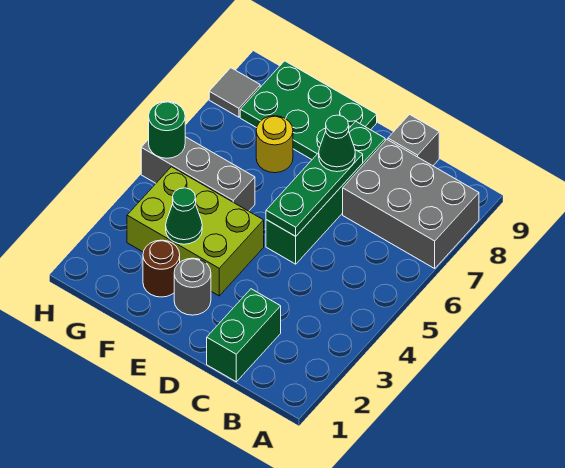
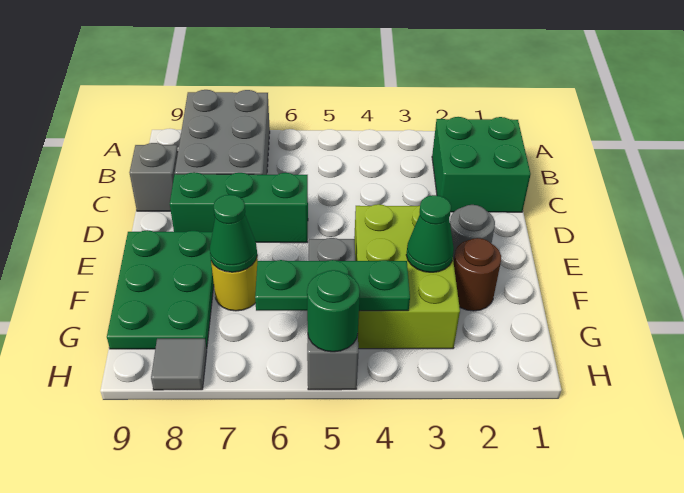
green brick C1:C2 level 1 -> green brick B1:C2 level 1
green brick D5:D8 level 1 -> green brick D6:D8 level 1
green plate D5:D7 level 2 -> green plate G4:G6 level 2
green cone D7 level 3 -> green cone F7 level 2

